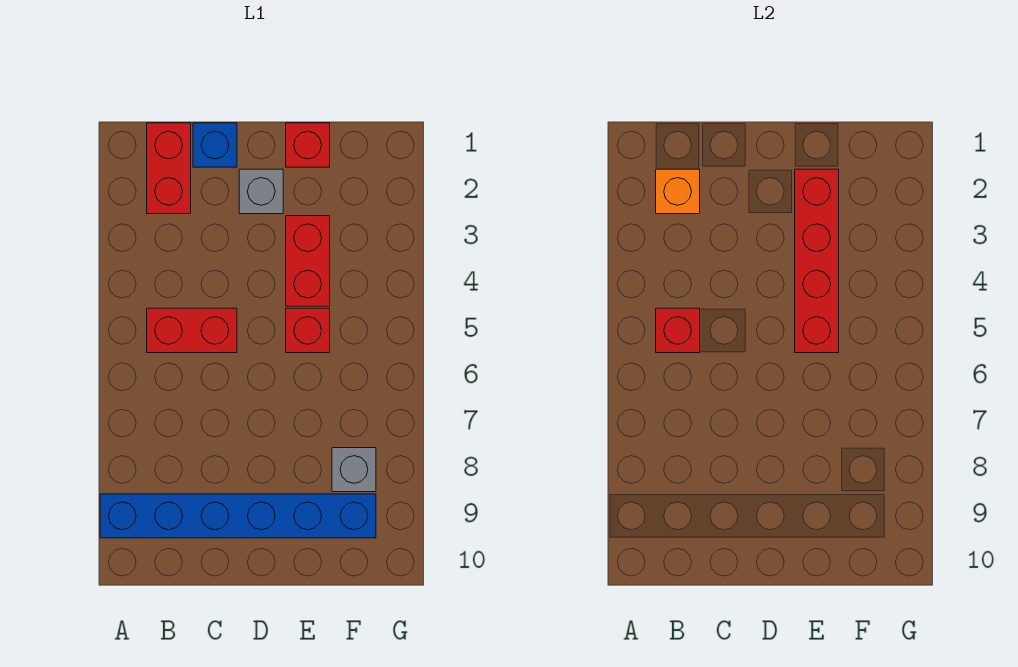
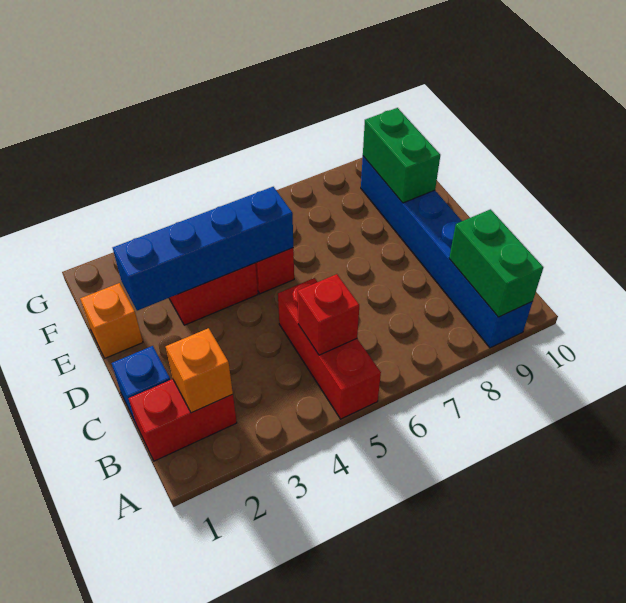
none -> green brick A9:B9 level 2
red brick B5:C5 level 1 -> red brick A5:C5 level 1
grey brick D2 level 1 -> none
red brick E1 level 1 -> orange brick E1 level 1
red brick E2:E5 level 2 -> blue brick E2:E5 level 2
none -> green brick E9:F9 level 2
grey brick F8 level 1 -> none

